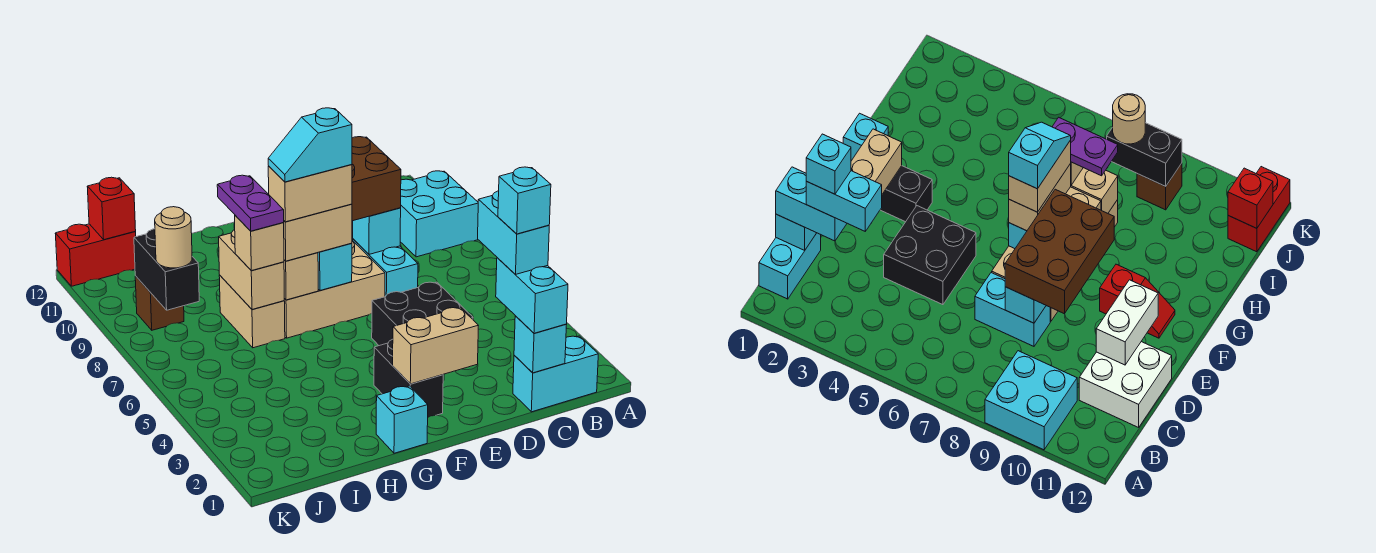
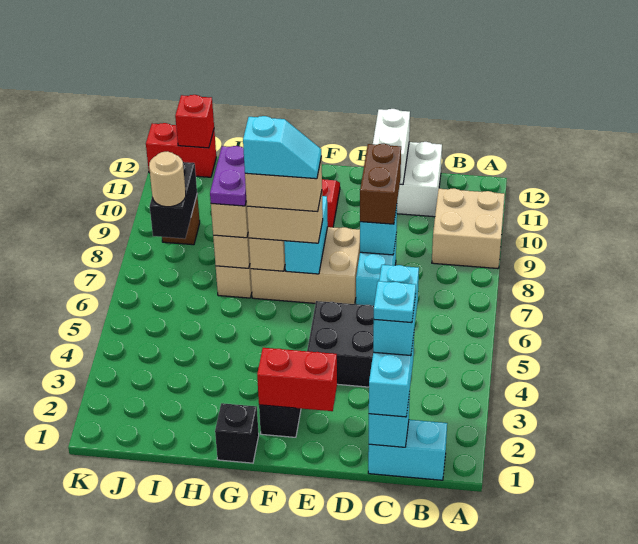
cyan brick A9:B10 level 1 -> tan brick A9:B10 level 1
cyan brick C2 level 5 -> cyan plate C2 level 5
brown brick D8:F9 level 3 -> brown brick D8:D9 level 3
white brick D11:E11 level 2 -> white brick D11:D12 level 2
tan brick E2:F2 level 2 -> red brick E2:F2 level 2
cyan slope F7:G7 level 5 top F -> cyan slope F7:G7 level 5 top G
cyan brick G1 level 1 -> black brick G1 level 1

